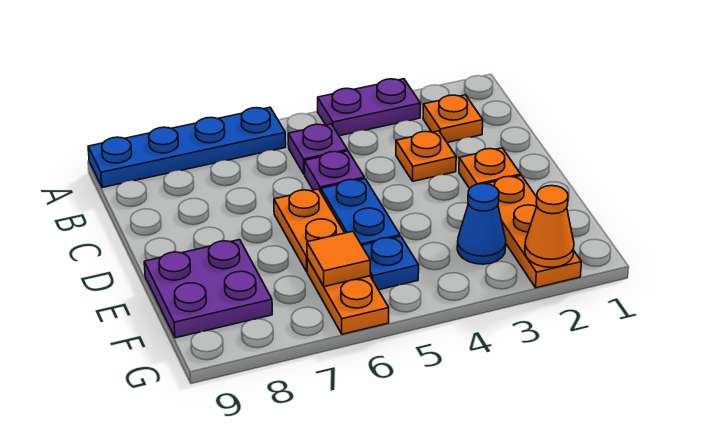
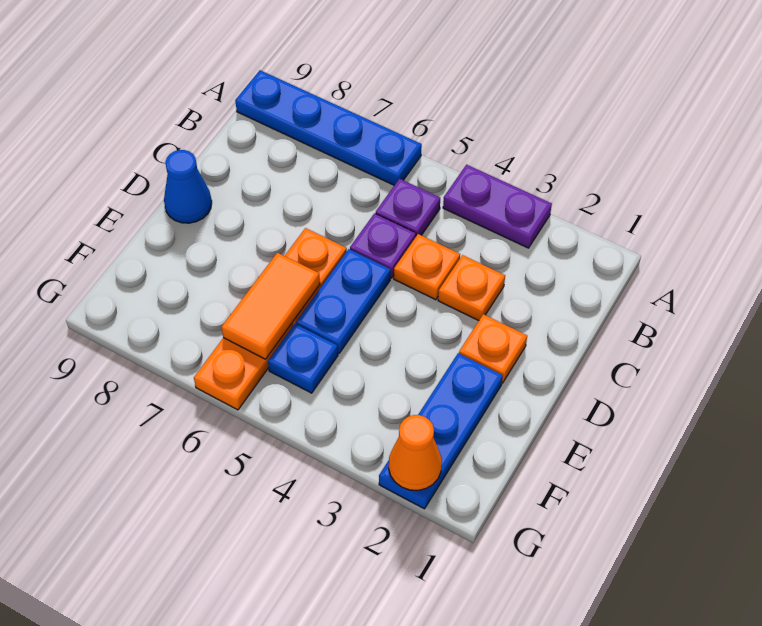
orange plate B2 level 1 -> orange plate C4 level 1
orange plate E2:G2 level 1 -> blue plate E2:G2 level 1
purple plate E8:F9 level 1 -> none
blue cone F3 level 1 -> blue cone D9 level 1
orange tile F6 level 2 -> orange tile E6:F6 level 2

